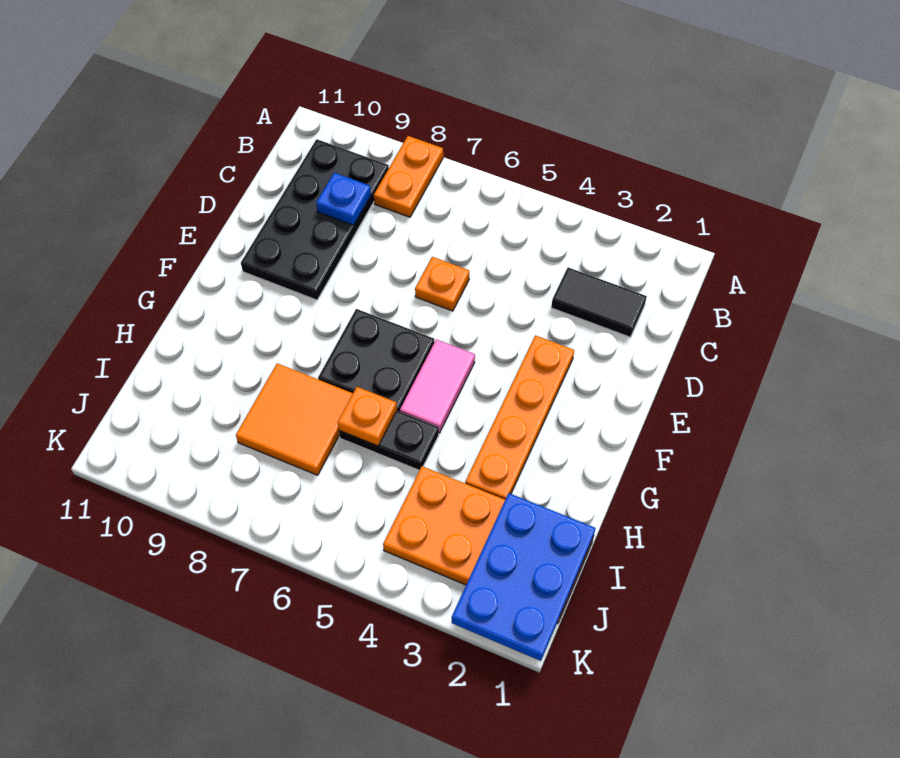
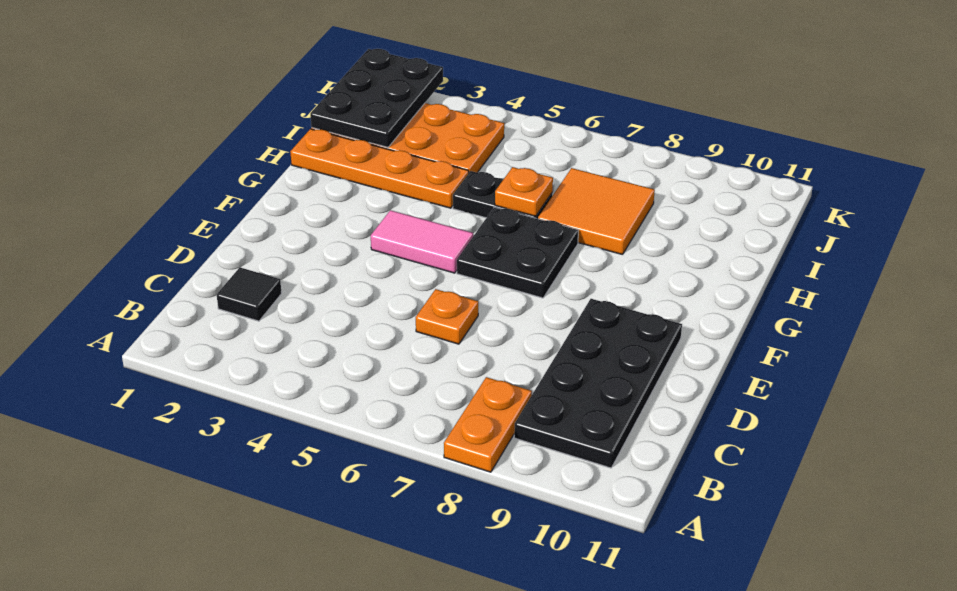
black tile C2:C3 level 1 -> black tile C2 level 1
blue plate C9 level 2 -> none
orange plate E3:H3 level 1 -> orange plate H1:H4 level 1
pink tile F5:G5 level 1 -> pink tile F4:F5 level 1
blue plate I1:K2 level 2 -> black plate I1:K2 level 2

